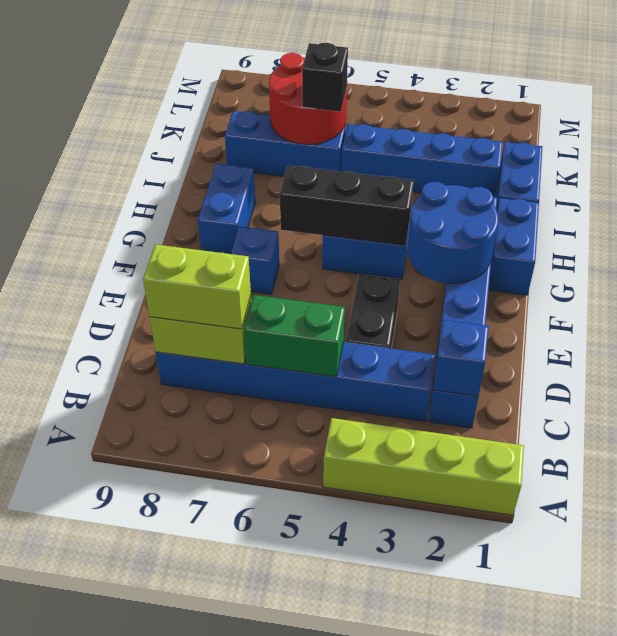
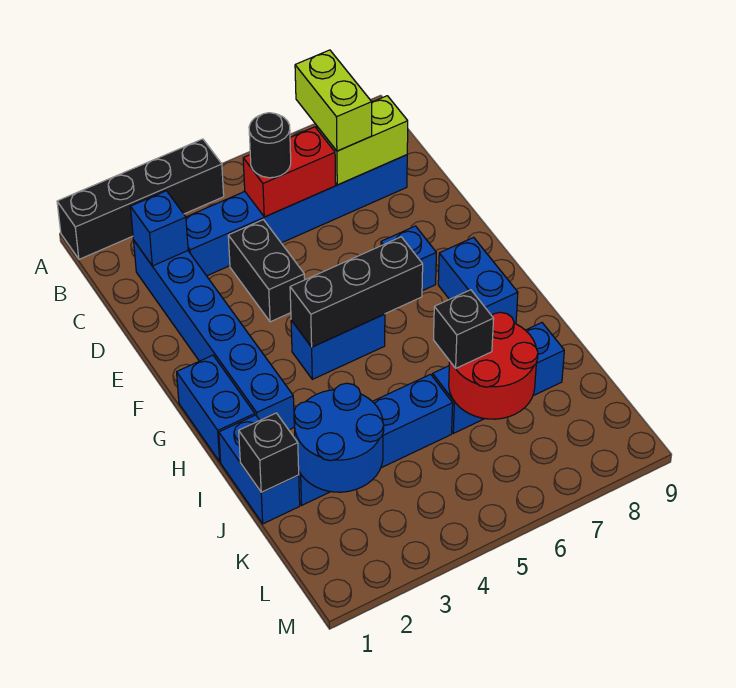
lime brick A1:A4 level 1 -> black brick A1:A4 level 1
green brick C5:C6 level 2 -> red brick C5:C6 level 2
none -> black round brick C5 level 3
lime brick C7:C8 level 3 -> lime brick B7:C7 level 3
blue round brick F2:G3 level 2 -> blue round brick J2:K3 level 2
none -> black brick J1 level 2

